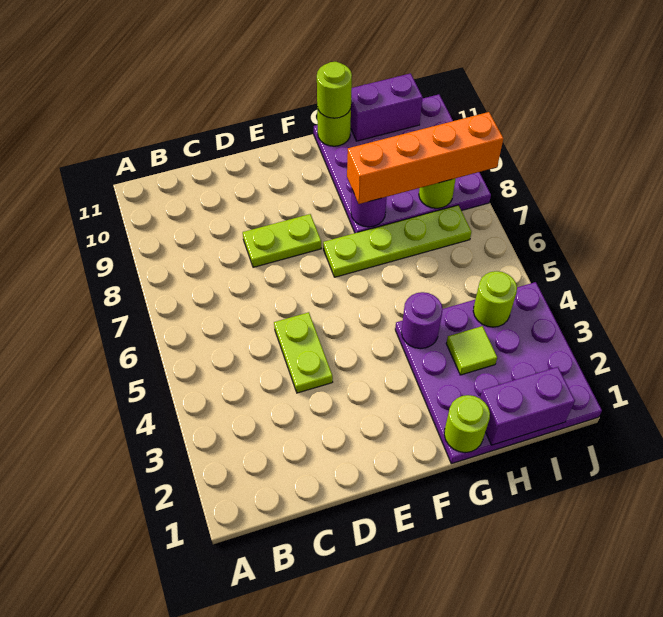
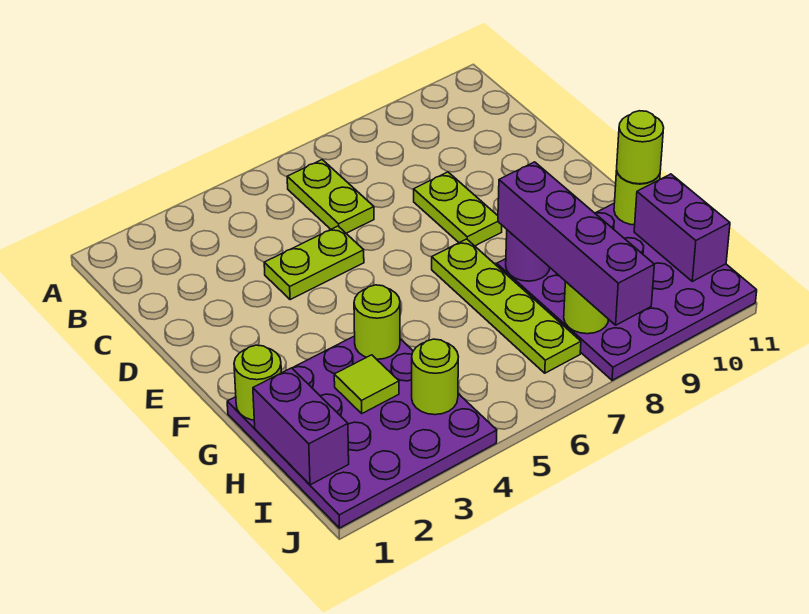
none -> lime plate B6:C6 level 1
purple round brick G4 level 2 -> lime round brick G4 level 2
orange brick G8:J8 level 3 -> purple brick G8:J8 level 3

